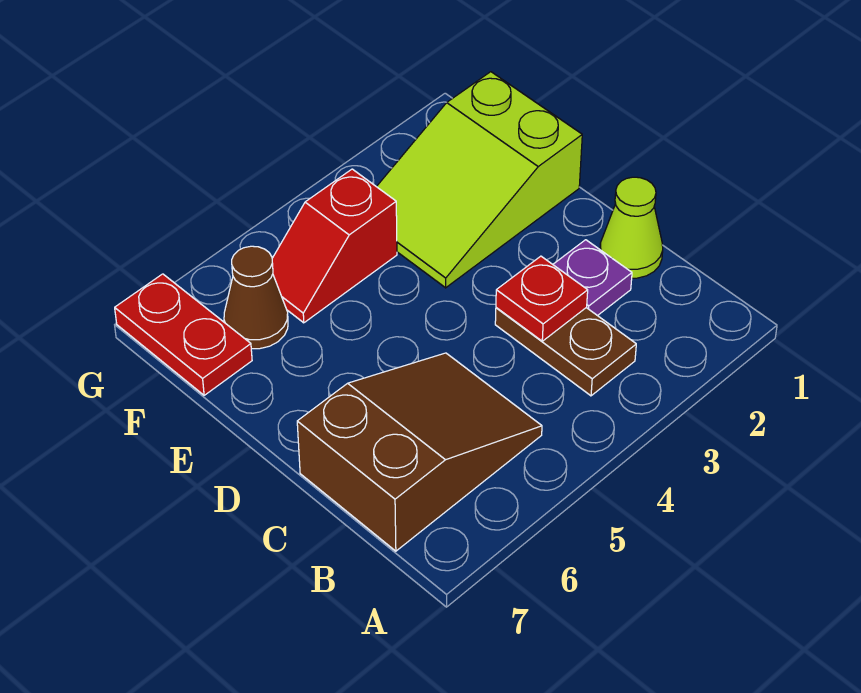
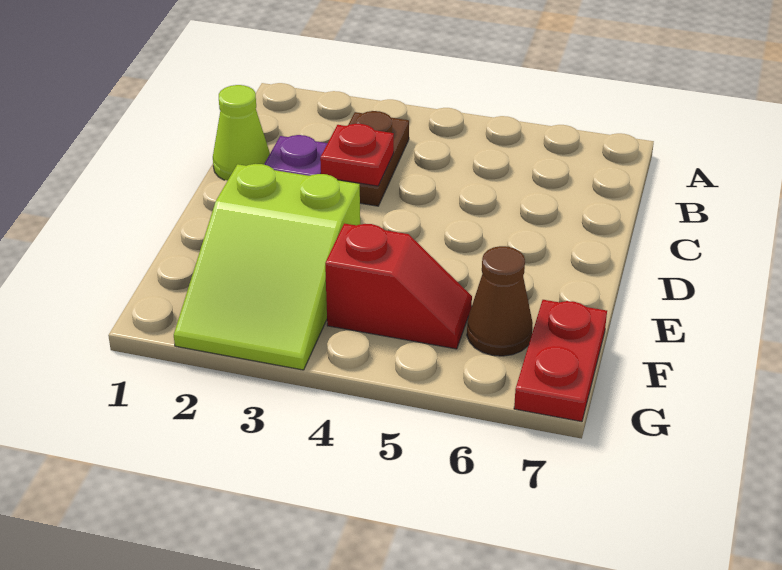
brown slope B5:C7 level 1 top 7 -> none
lime slope E1:F3 level 1 top 1 -> lime slope E2:G3 level 1 top E

